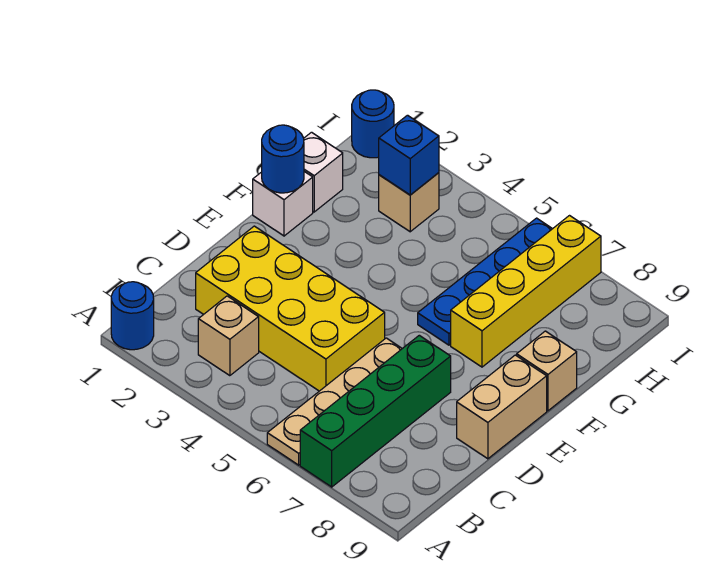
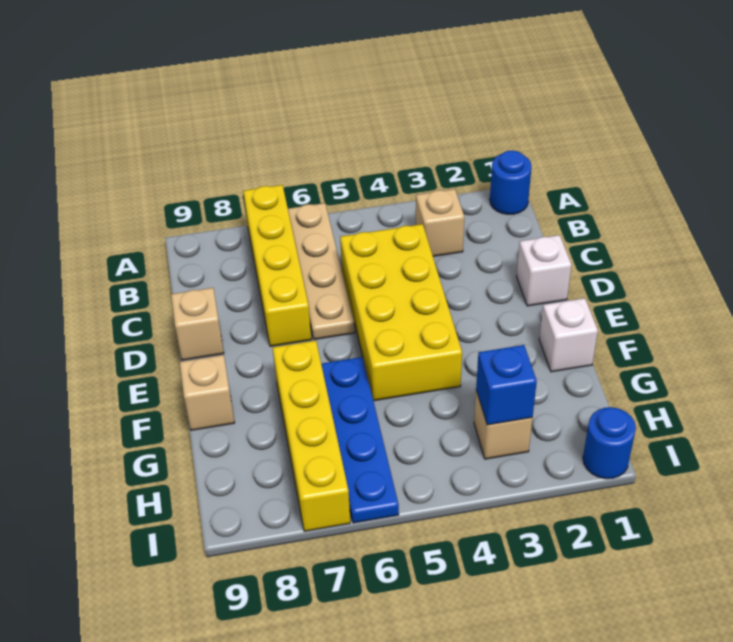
green brick A7:D7 level 1 -> yellow brick A7:D7 level 1
yellow brick C2:D5 level 1 -> yellow brick C4:F5 level 1
tan brick D9:E9 level 1 -> tan brick D9 level 1
blue round brick F1 level 2 -> none
white brick G1 level 1 -> white brick D1 level 1

